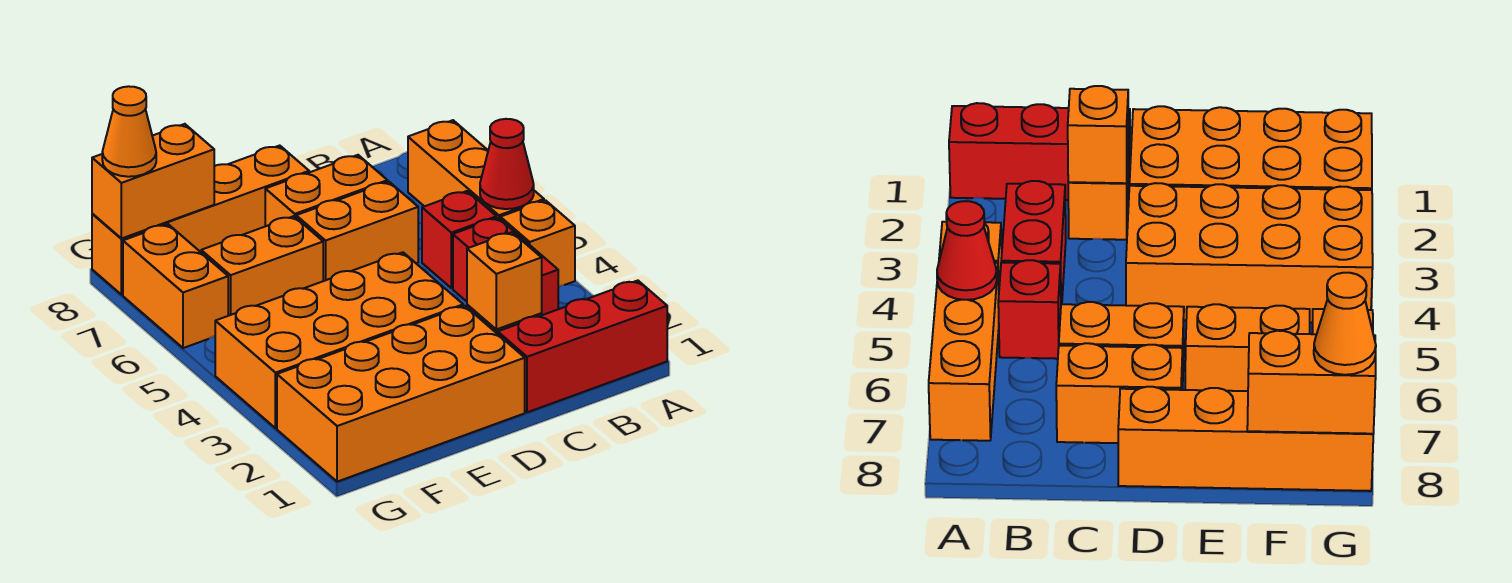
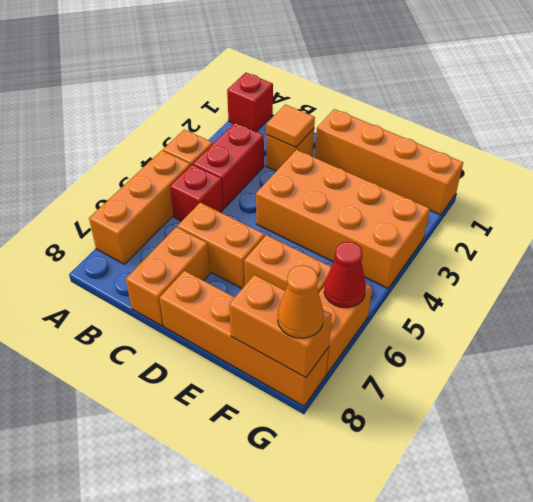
red brick A1:C1 level 1 -> red brick A1 level 1
red cone A5 level 2 -> red cone G6 level 2
orange brick C2 level 2 -> orange tile C2 level 2
orange brick C7:D7 level 1 -> orange brick C7:C8 level 1
orange brick D1:G2 level 1 -> orange brick D1:G1 level 1

